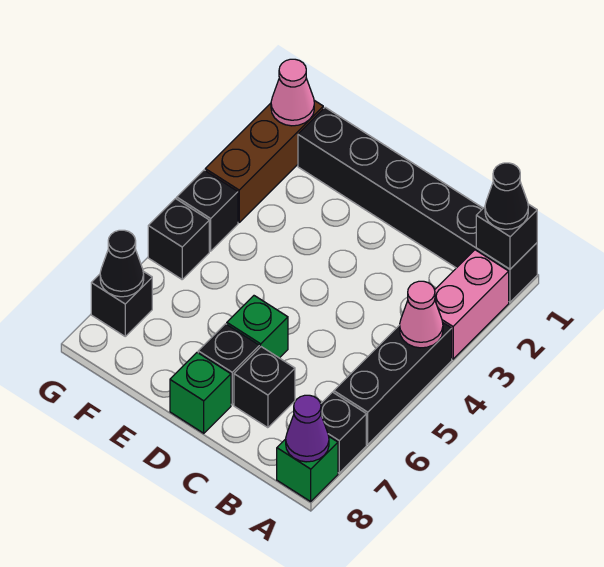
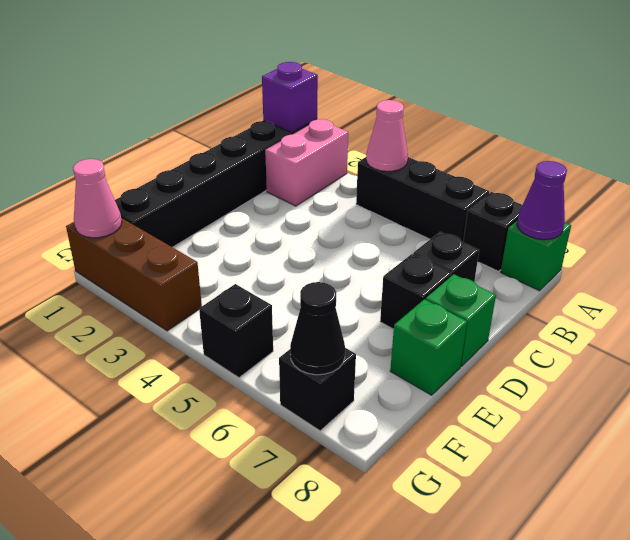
black brick A1 level 2 -> purple brick A1 level 2
black cone A1 level 3 -> none
pink brick A2:A3 level 1 -> pink brick A2:B2 level 1
green brick D6 level 1 -> green brick E8 level 1
black brick G4 level 1 -> none

